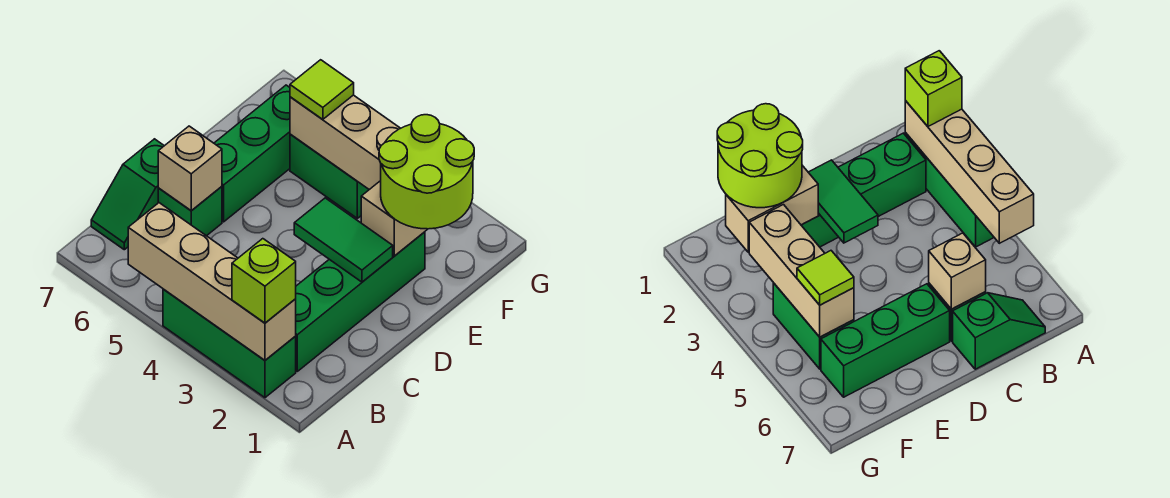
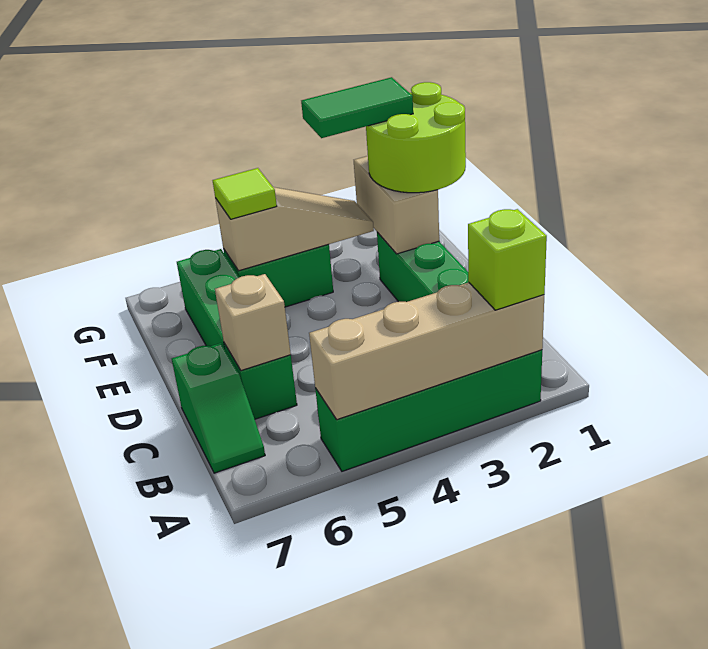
green brick A2:A4 level 1 -> green brick A2:A5 level 1
green tile D2:D3 level 2 -> green tile F2:F3 level 4
tan brick F3:F5 level 2 -> tan slope F3:F5 level 2 top 5

